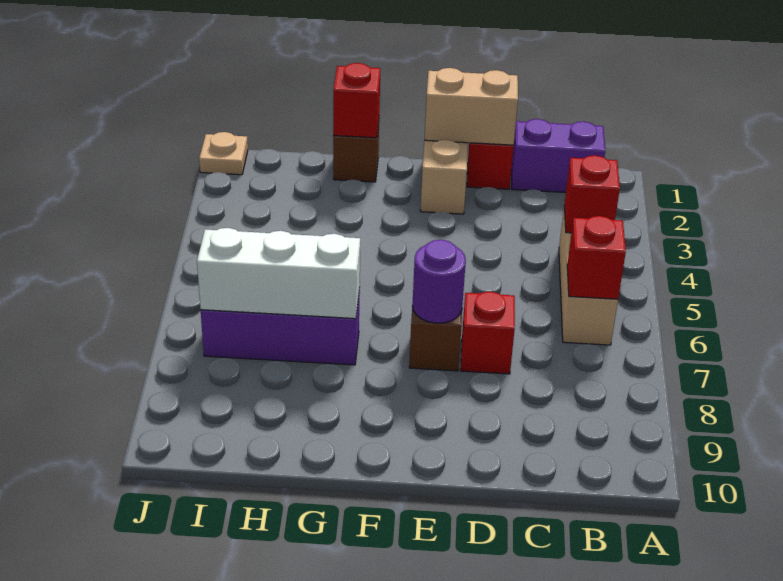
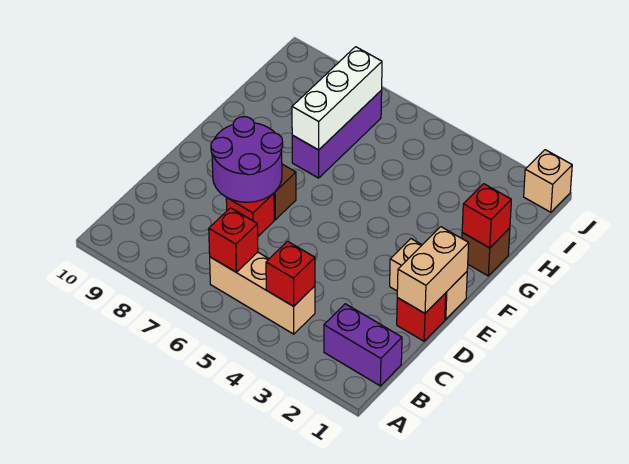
purple brick B1:C1 level 1 -> purple brick B1:B2 level 1
purple round brick E7 level 2 -> purple round brick D7:E8 level 2
tan plate J1 level 1 -> tan brick J1 level 1

